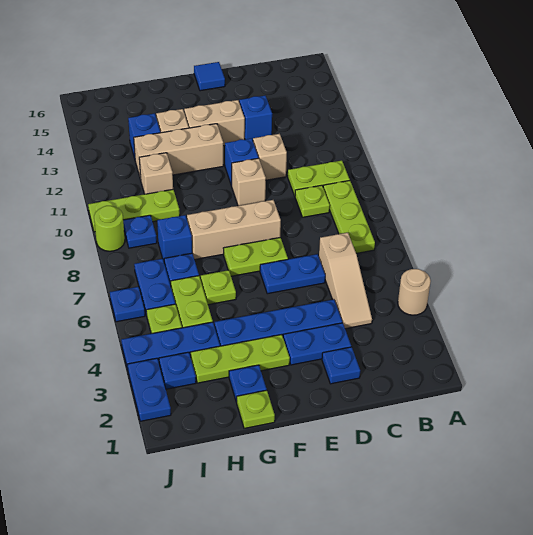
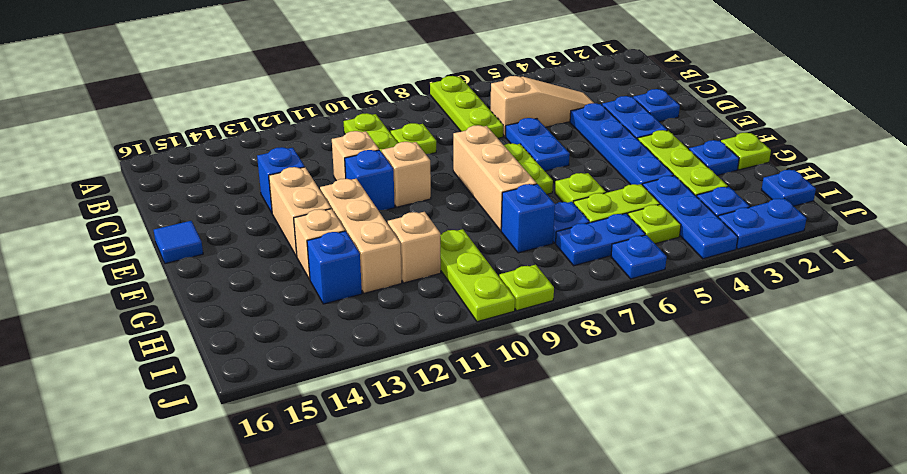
tan round brick A4 level 1 -> none
lime plate B7:B9 level 1 -> lime plate A7:C7 level 1
blue plate I9 level 1 -> blue plate I1 level 1
lime round brick J9 level 1 -> lime plate J9 level 1

